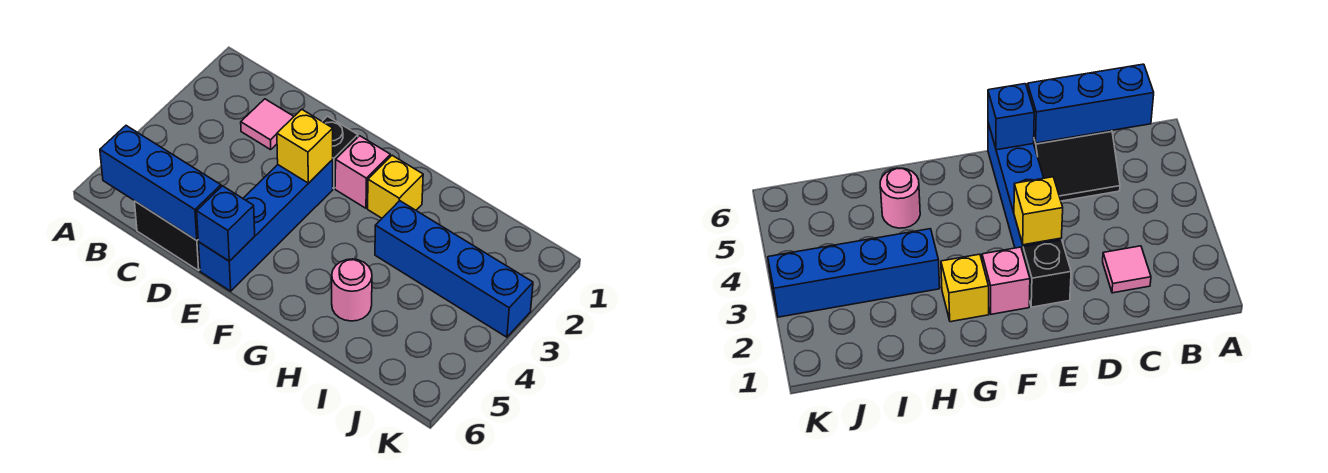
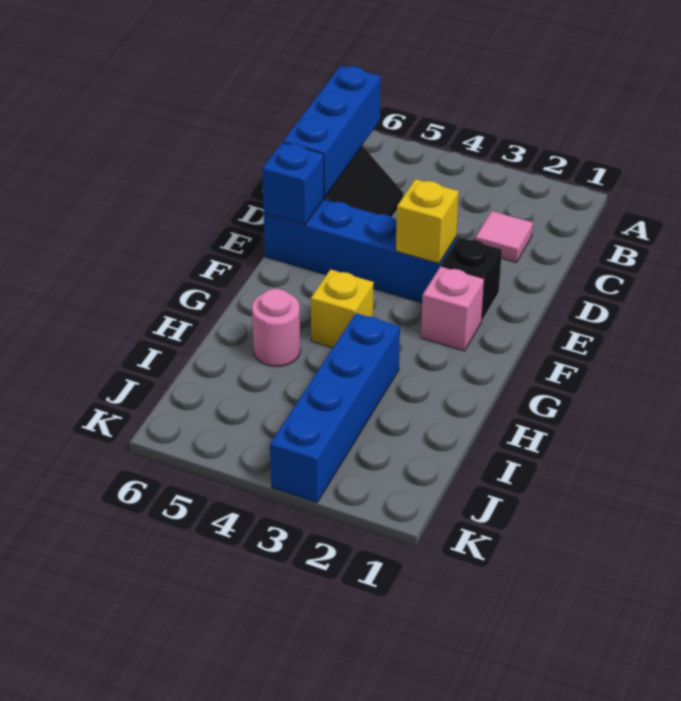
yellow brick G2 level 1 -> yellow brick G4 level 1

